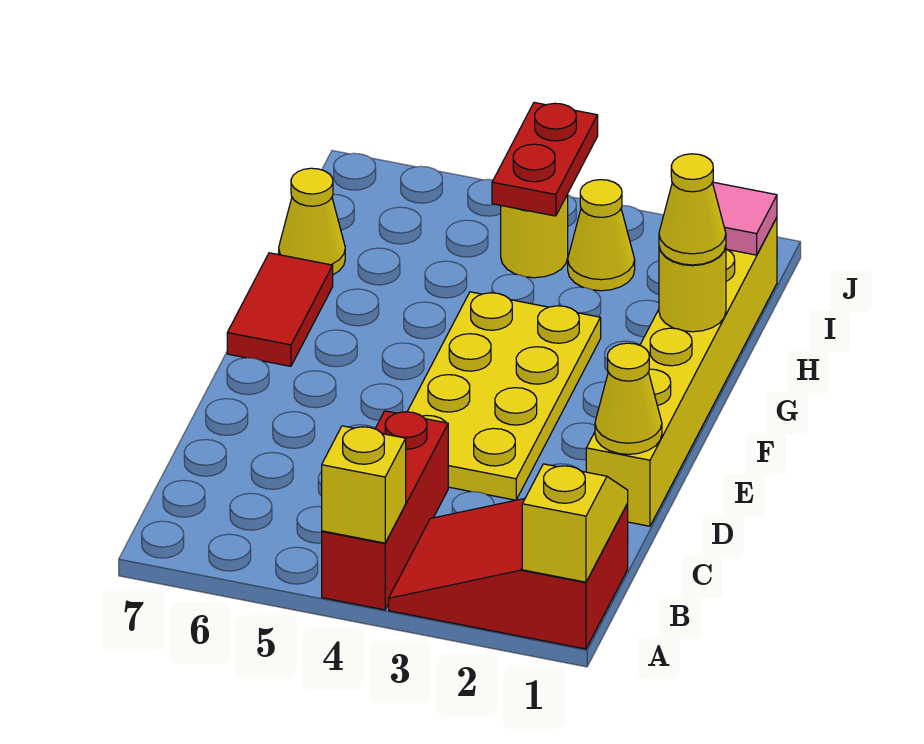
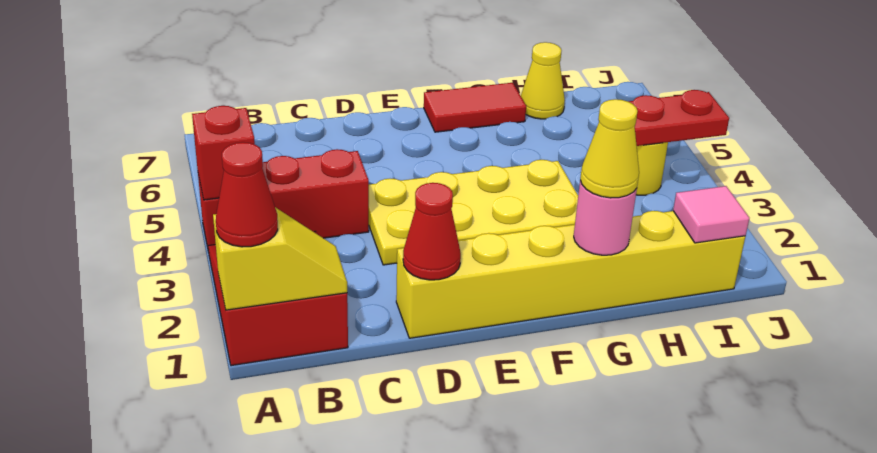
none -> red cone A1 level 3
yellow brick A4 level 2 -> red brick A4 level 2
yellow cone D1 level 2 -> red cone D1 level 2
yellow round brick G1 level 2 -> pink round brick G1 level 2
yellow cone I3 level 1 -> none

